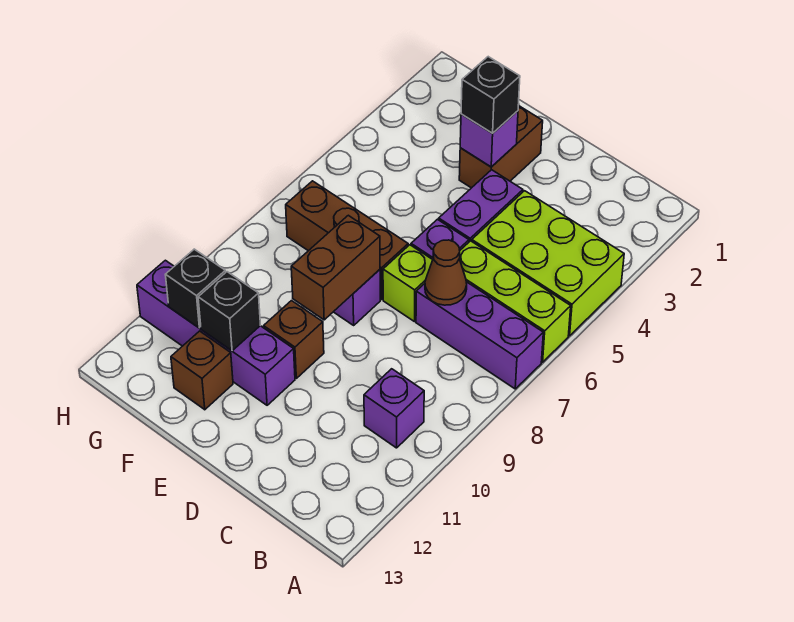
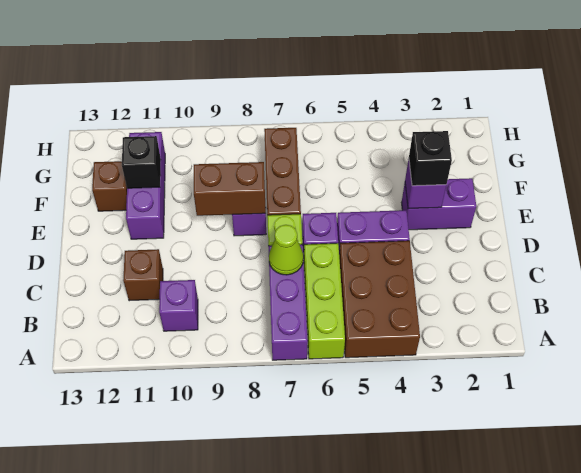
lime brick A4:C5 level 1 -> brown brick A4:C5 level 1
brown cone C7 level 2 -> lime cone C7 level 2
brown brick E2:E3 level 1 -> purple brick E2:E3 level 1
brown brick E10 level 1 -> brown brick C11 level 1
purple brick E11:H11 level 1 -> purple brick E11:G11 level 1
black brick G11 level 2 -> none

